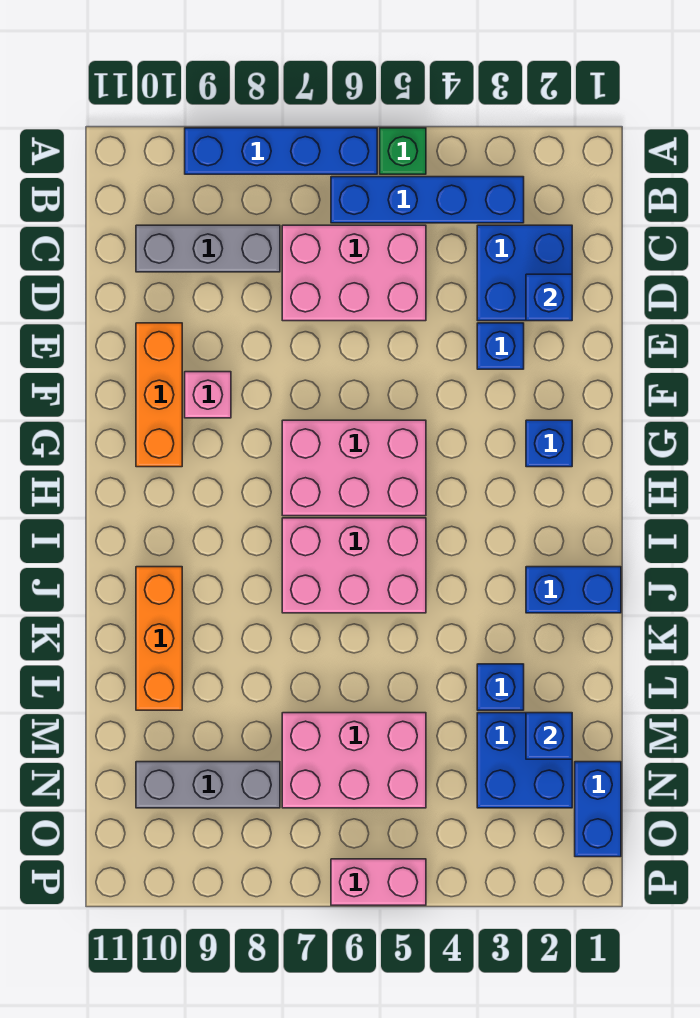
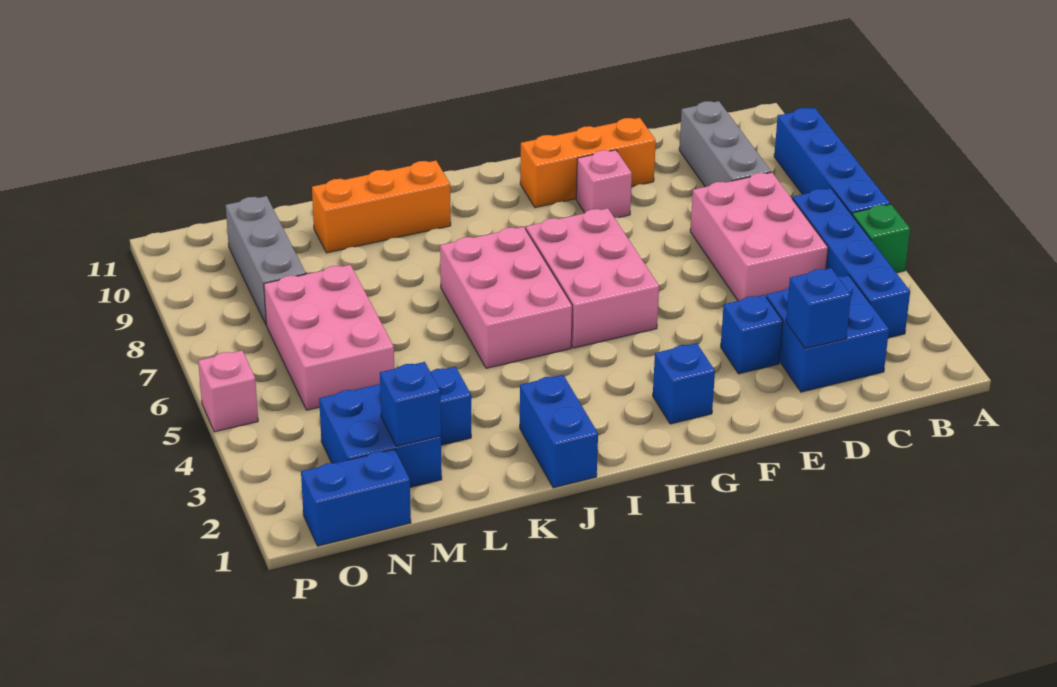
pink brick P5:P6 level 1 -> pink brick P5 level 1

